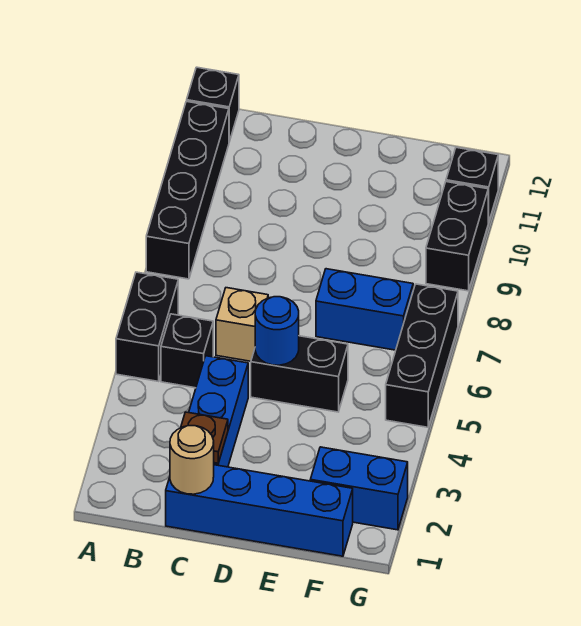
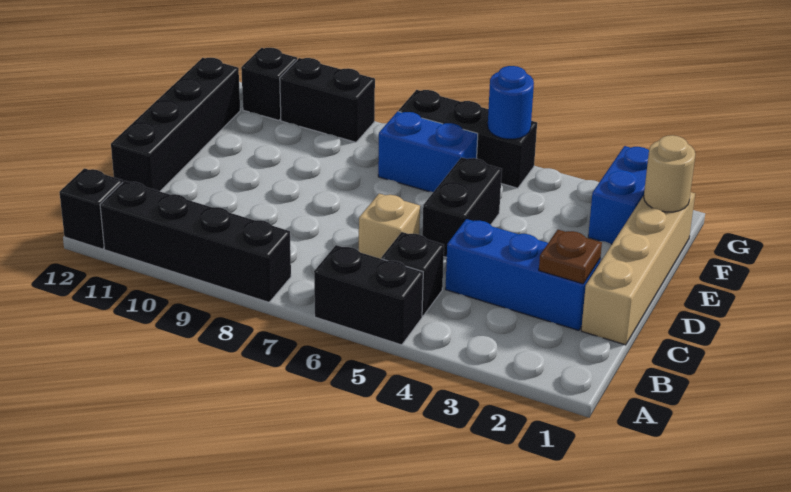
blue brick C1:F1 level 1 -> tan brick C1:F1 level 1
tan round brick C1 level 2 -> tan round brick F1 level 2
none -> black brick C12:F12 level 1
blue round brick D5 level 2 -> blue round brick G5 level 2
blue brick E7:F7 level 1 -> blue brick F6:F7 level 1

